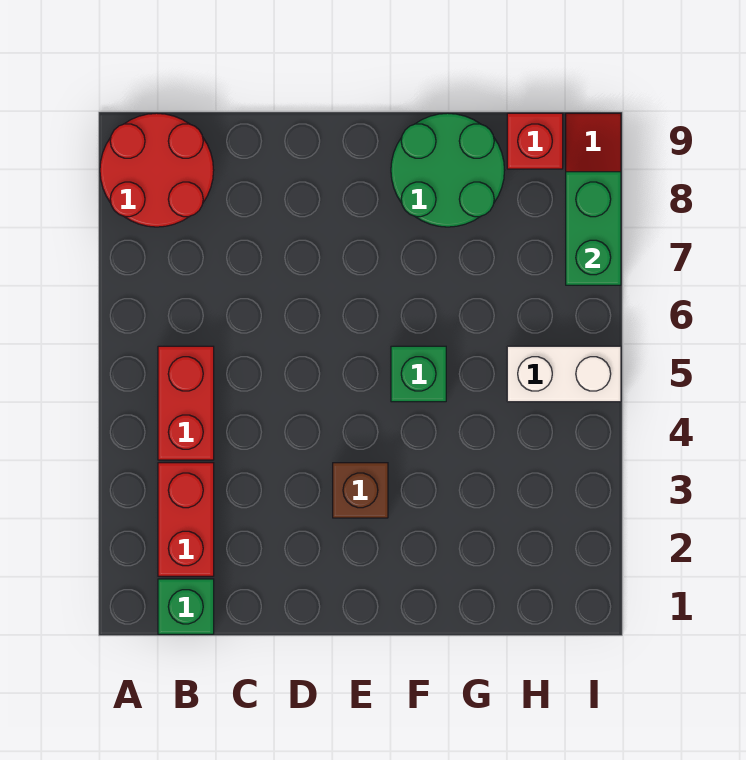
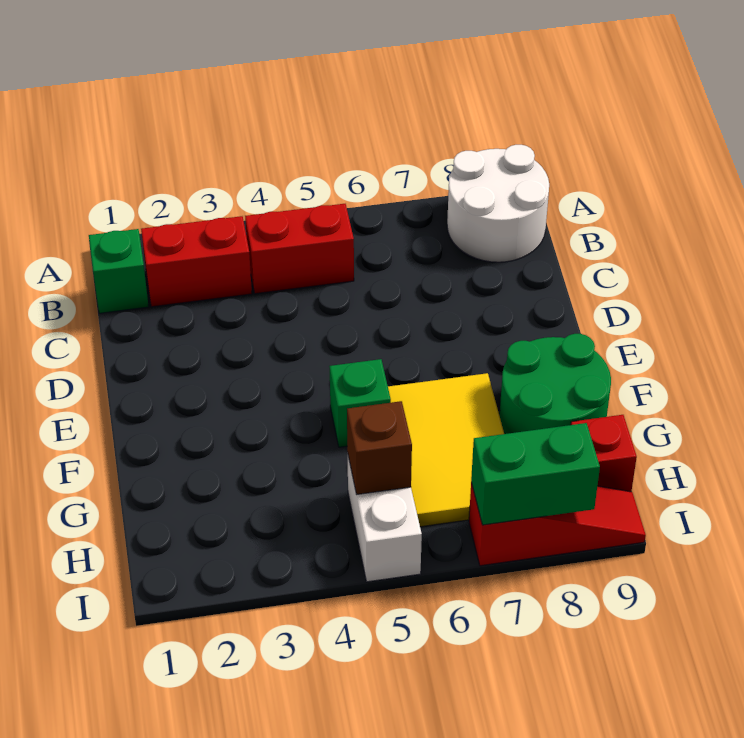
red round brick A8:B9 level 1 -> white round brick A8:B9 level 1
brown brick E3 level 1 -> brown brick H5 level 2
none -> yellow tile F6:H7 level 1

